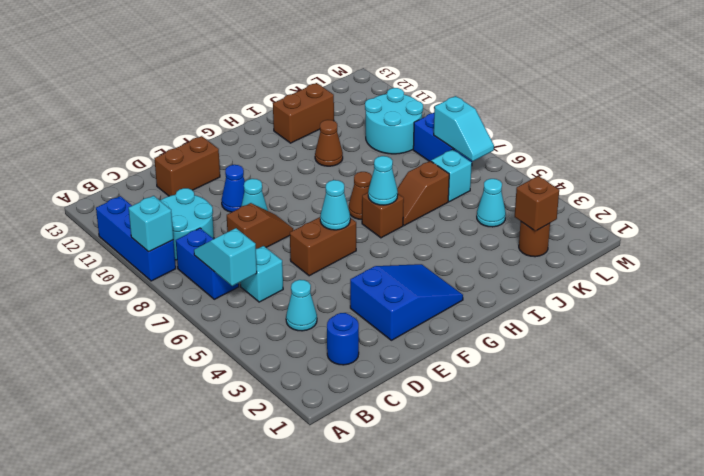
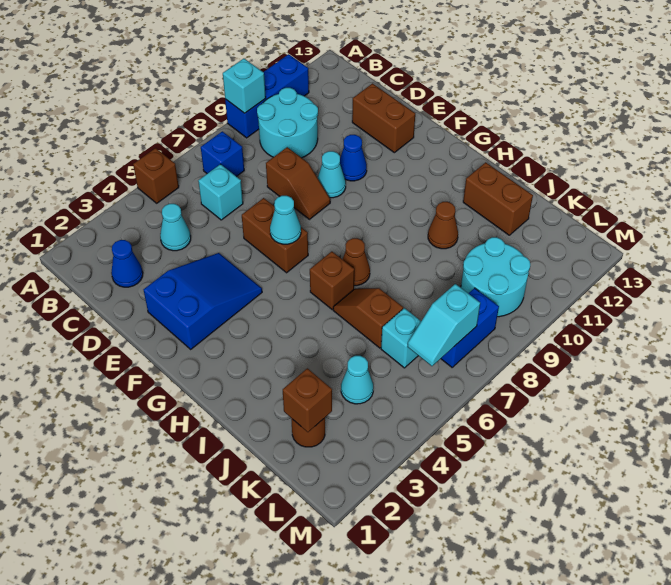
none -> brown brick A5 level 1
cyan slope B6:B7 level 2 top 6 -> none
blue brick B7:B8 level 1 -> blue brick B7 level 1
blue round brick C2 level 1 -> blue cone C2 level 1
blue slope E2:G3 level 1 top E -> blue slope E2:F4 level 1 top 2
cyan cone H6 level 2 -> none

